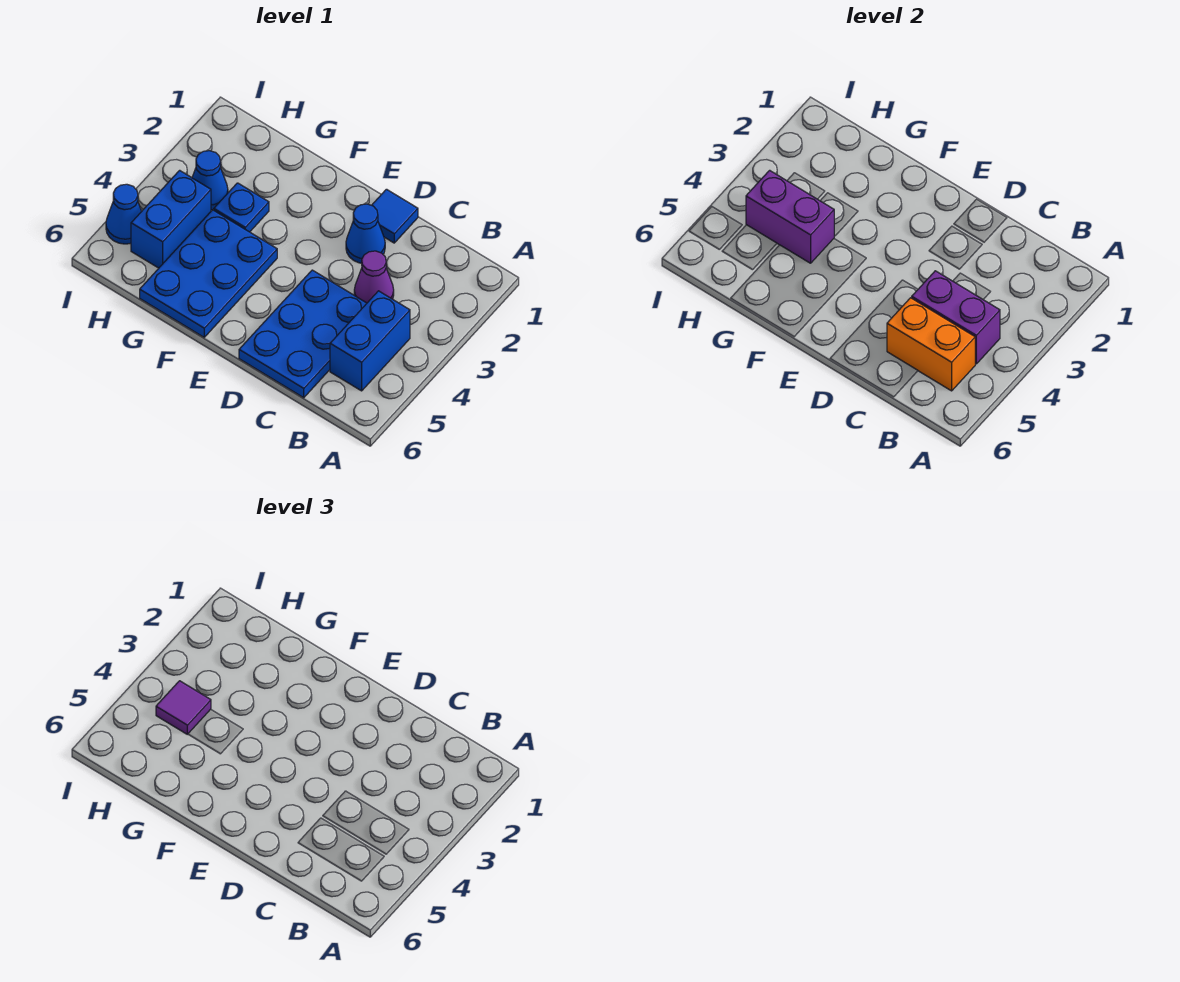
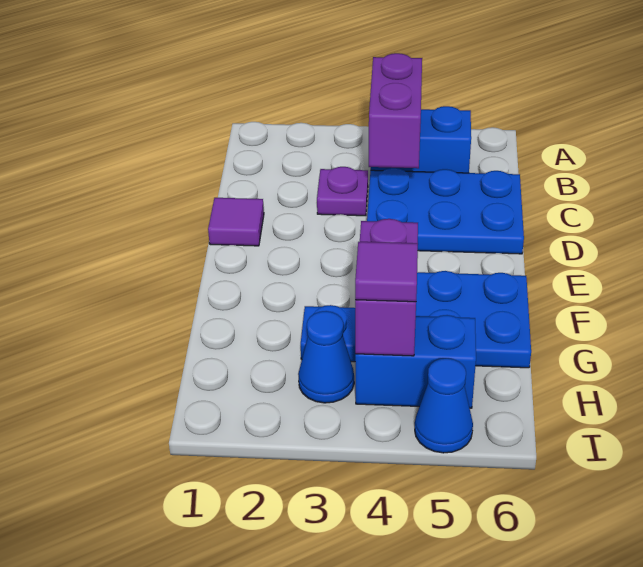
orange brick B5:C5 level 2 -> none
purple cone C3 level 1 -> purple plate C3 level 1
blue tile D1 level 1 -> purple tile D1 level 1
blue cone D2 level 1 -> none

